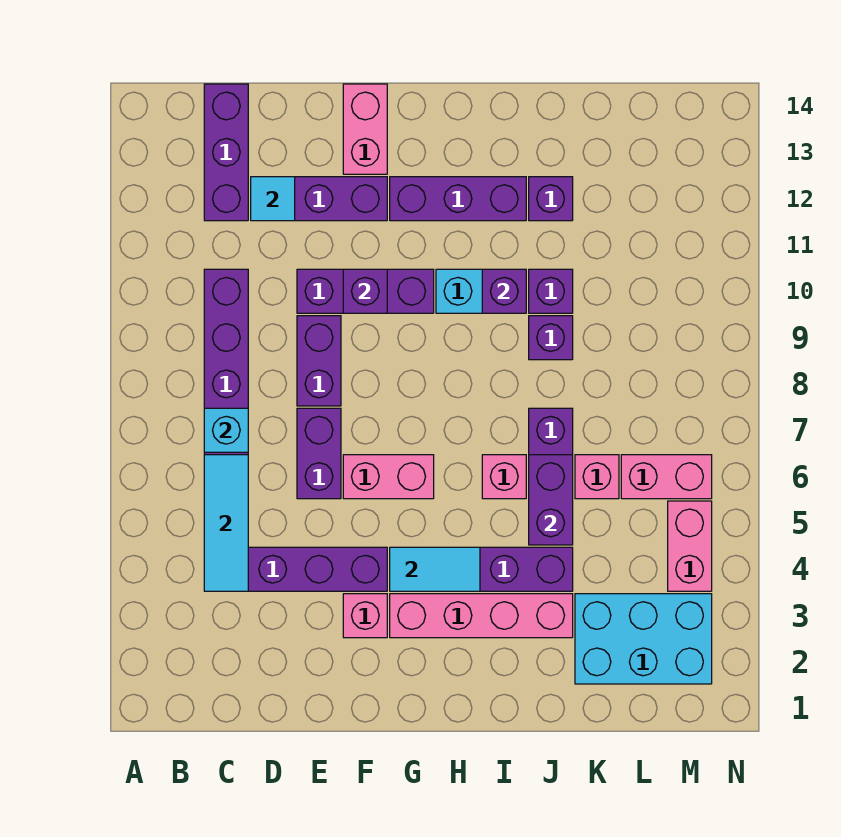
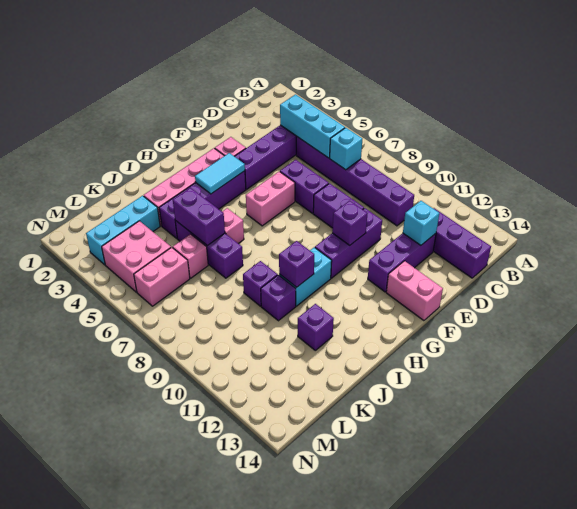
cyan tile C4:C6 level 2 -> cyan brick C4:C6 level 2
cyan tile D12 level 2 -> cyan brick D12 level 2
purple brick G12:I12 level 1 -> none
cyan brick K2:M3 level 1 -> cyan brick K3:M3 level 1
pink brick M4:M5 level 1 -> pink brick L4:M5 level 1

